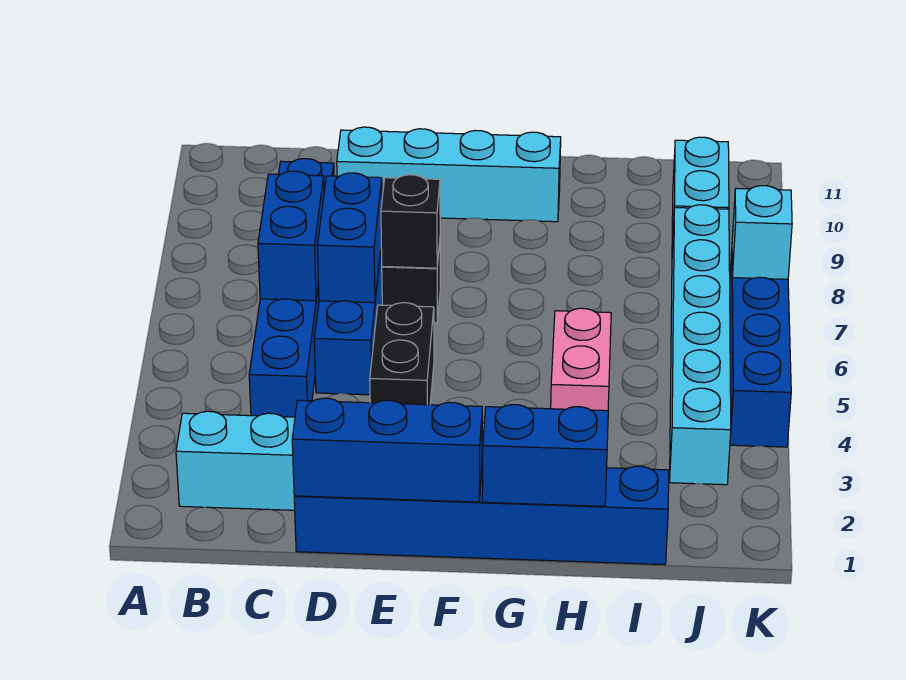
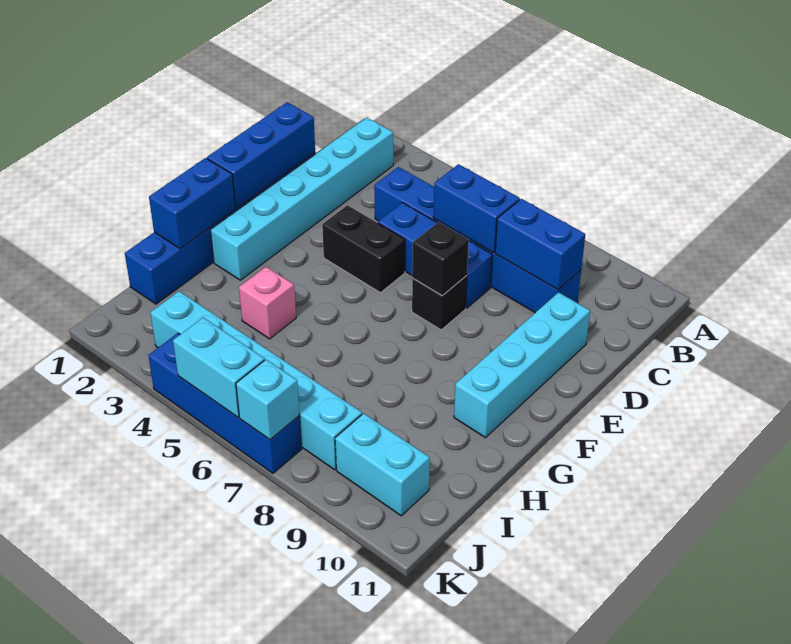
blue brick D6:D7 level 2 -> blue brick C8:C9 level 2
pink brick H4:H5 level 1 -> pink brick H4 level 1
none -> cyan brick K5:K6 level 2

